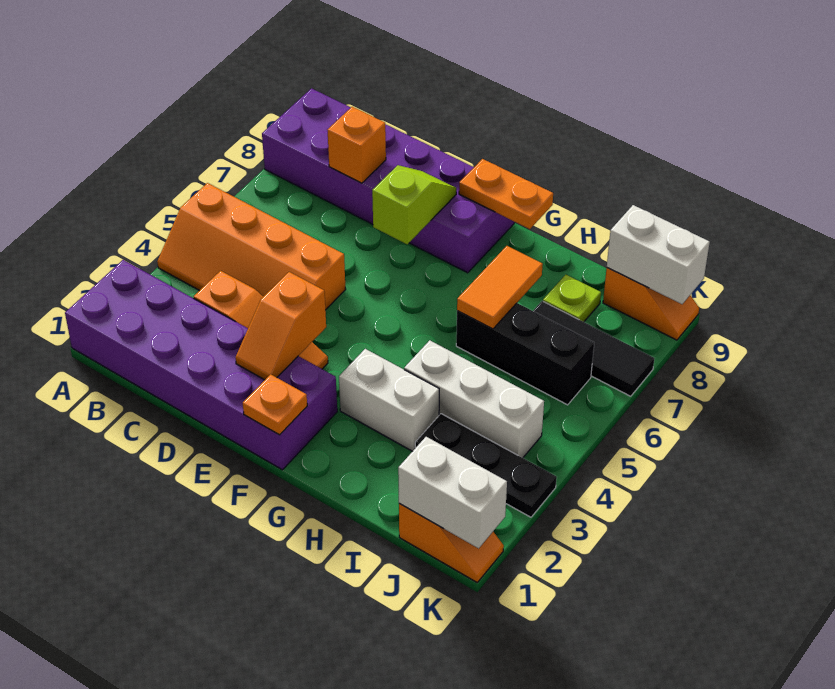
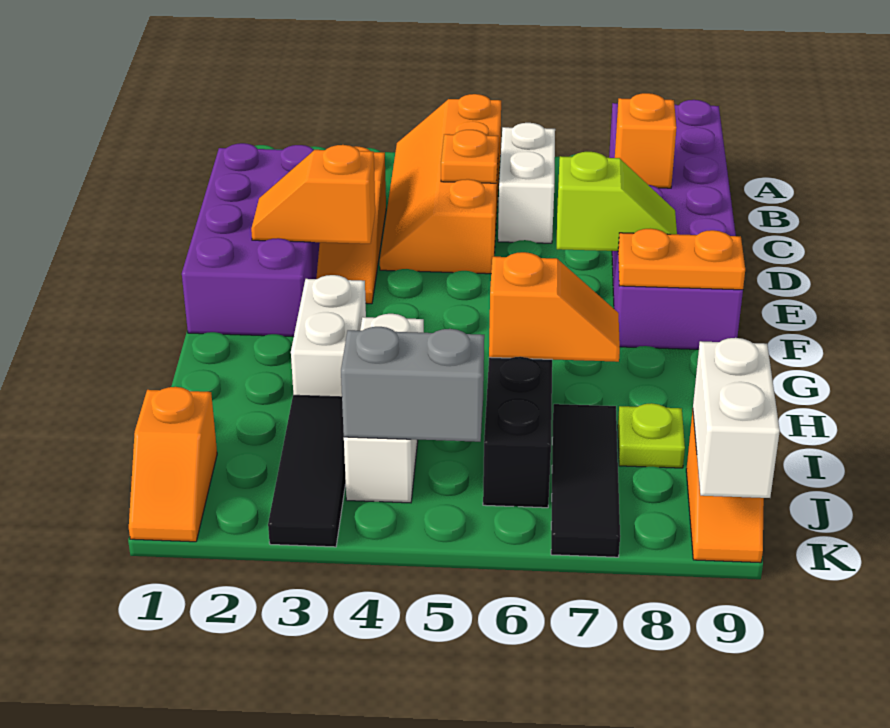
purple brick A1:F2 level 1 -> purple brick C1:F2 level 1
orange plate F1 level 2 -> orange plate C5 level 2
orange plate F9:G9 level 2 -> orange plate F8:F9 level 2
orange tile H6:H7 level 2 -> orange slope H6:H7 level 2 top 6
black plate I3:K3 level 1 -> black tile I3:K3 level 1
white brick J1:K1 level 2 -> white brick B6:C6 level 1
none -> grey brick J4:J5 level 2

